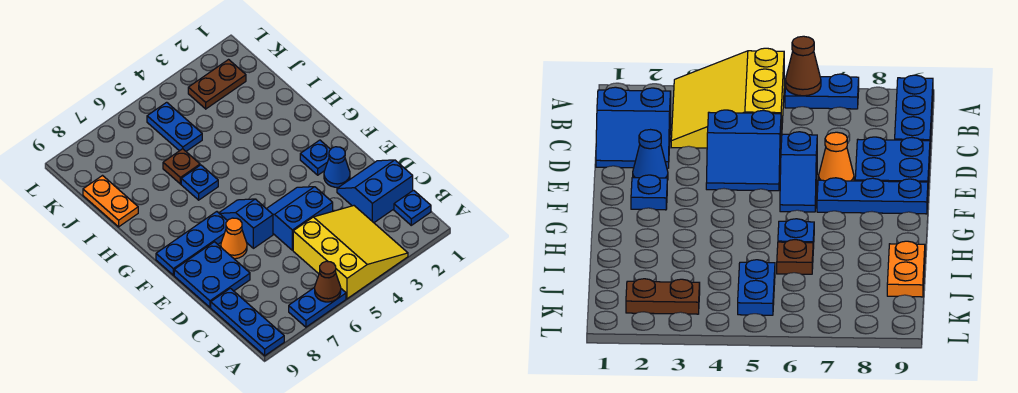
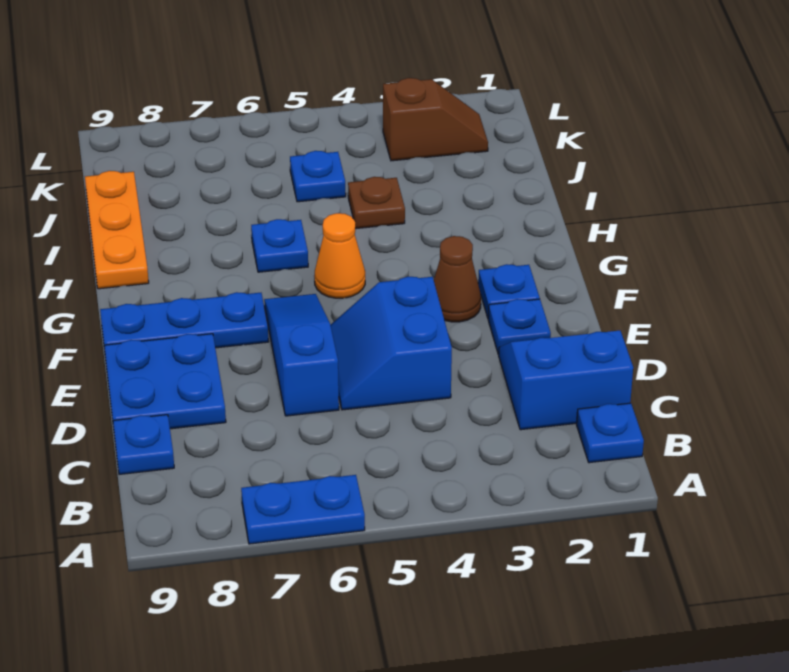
yellow slope A3:C5 level 1 top 5 -> none
brown cone A6 level 2 -> brown cone F3 level 1
blue plate A9:C9 level 1 -> blue plate C9 level 1
blue slope D4:E5 level 1 top D -> blue slope D4:E5 level 1 top 4
blue cone E2 level 1 -> blue plate E2 level 1
blue slope E6:F6 level 1 top E -> blue slope D6:F6 level 1 top D
orange cone E7 level 1 -> orange cone G5 level 1
brown plate I6 level 1 -> brown plate I4 level 1
orange plate I9:J9 level 1 -> orange plate H9:J9 level 1
blue plate J5:K5 level 1 -> blue plate J5 level 1
brown plate K2:K3 level 1 -> brown slope K2:K3 level 1 top 3

